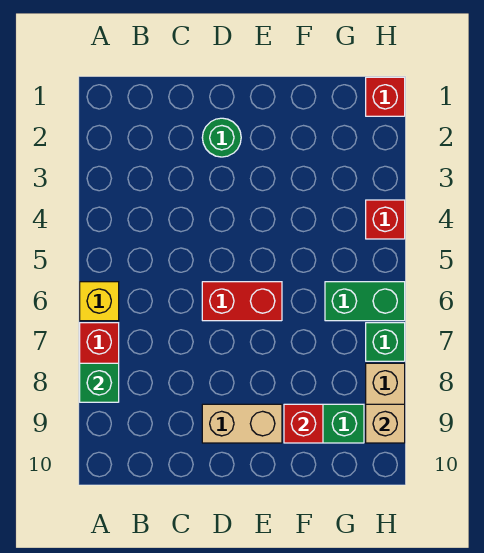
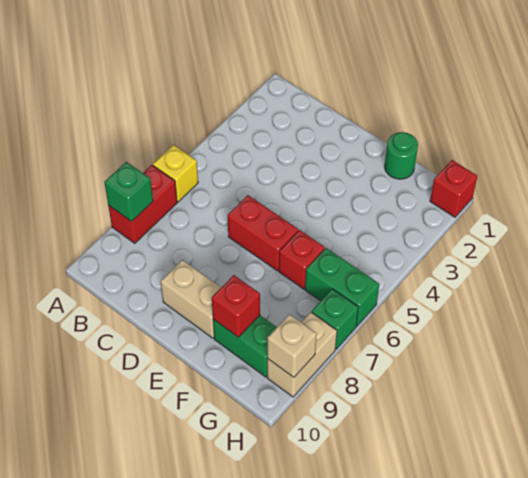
green round brick D2 level 1 -> green round brick F1 level 1
red brick H4 level 1 -> red brick F6 level 1

